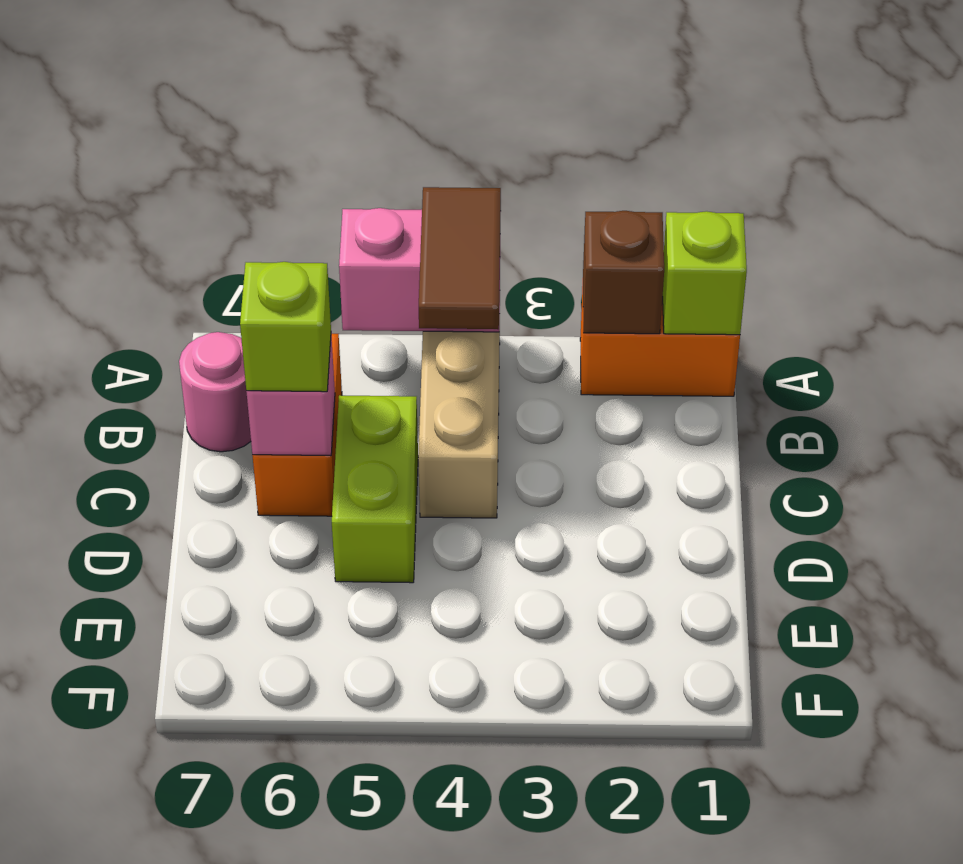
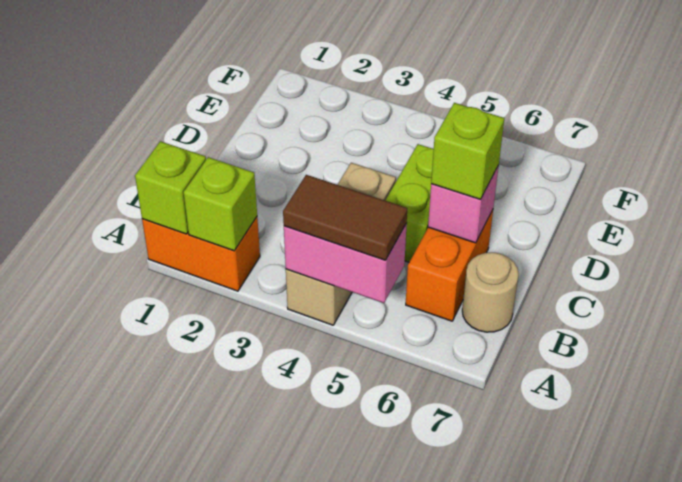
brown brick A2 level 2 -> lime brick A2 level 2
brown tile A4:B4 level 3 -> brown tile A4:A5 level 3
pink round brick B7 level 1 -> tan round brick B7 level 1

